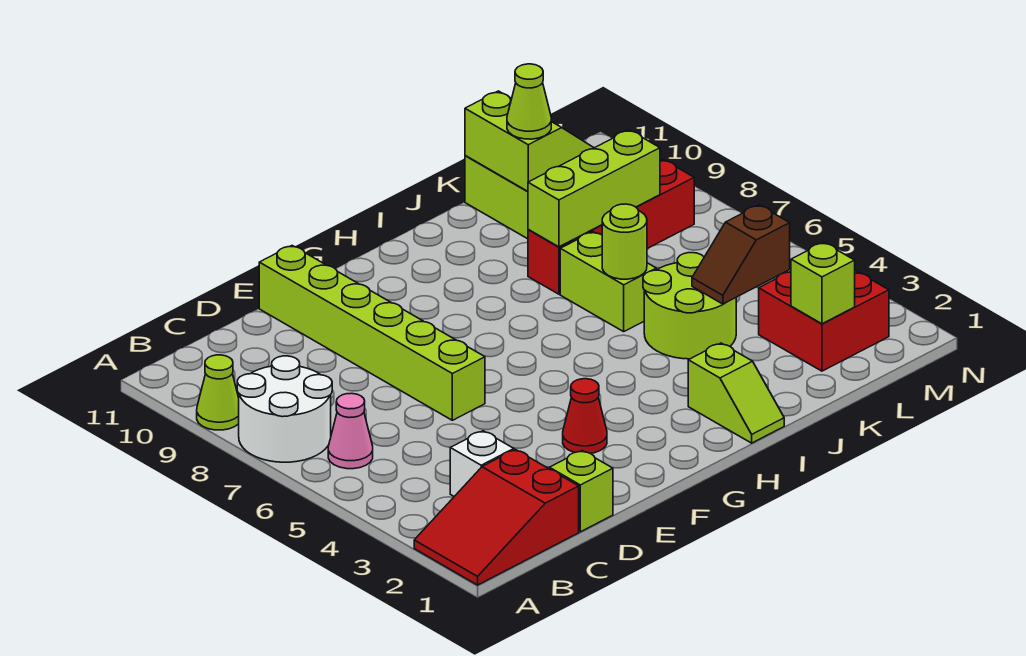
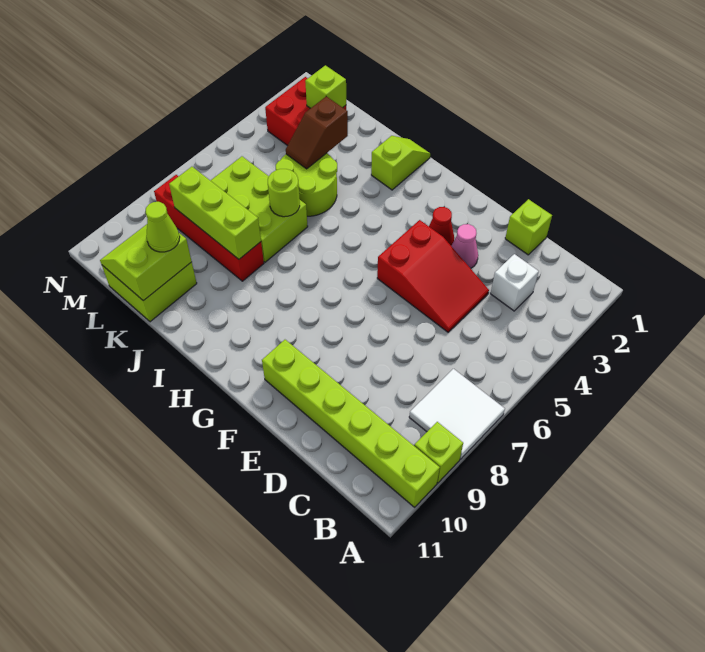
red slope A1:C2 level 1 top C -> red slope D4:F5 level 1 top F
white round brick A7:B8 level 1 -> white tile A7:B8 level 1
lime cone A9 level 1 -> lime brick A9 level 1
pink cone B6 level 1 -> pink cone E3 level 1
lime brick E6:E11 level 1 -> lime brick A10:F10 level 1
lime brick J6:J7 level 1 -> lime brick J6:L7 level 1
brown slope K4:L4 level 2 top L -> brown slope K3:K4 level 2 top 3

